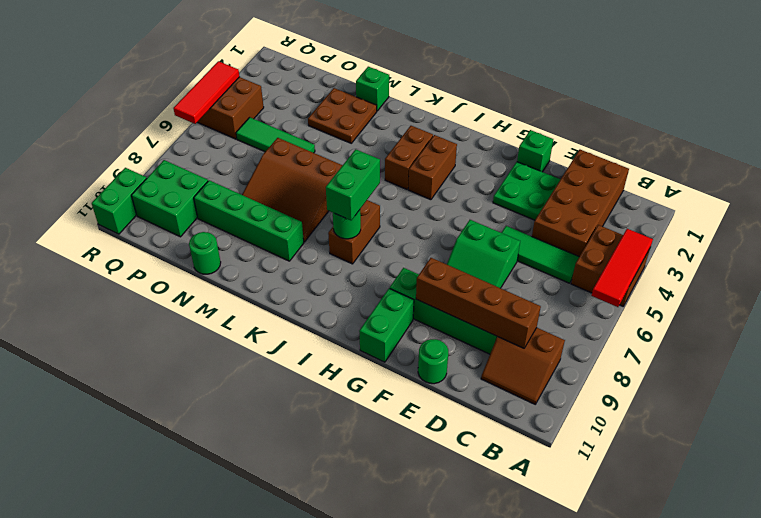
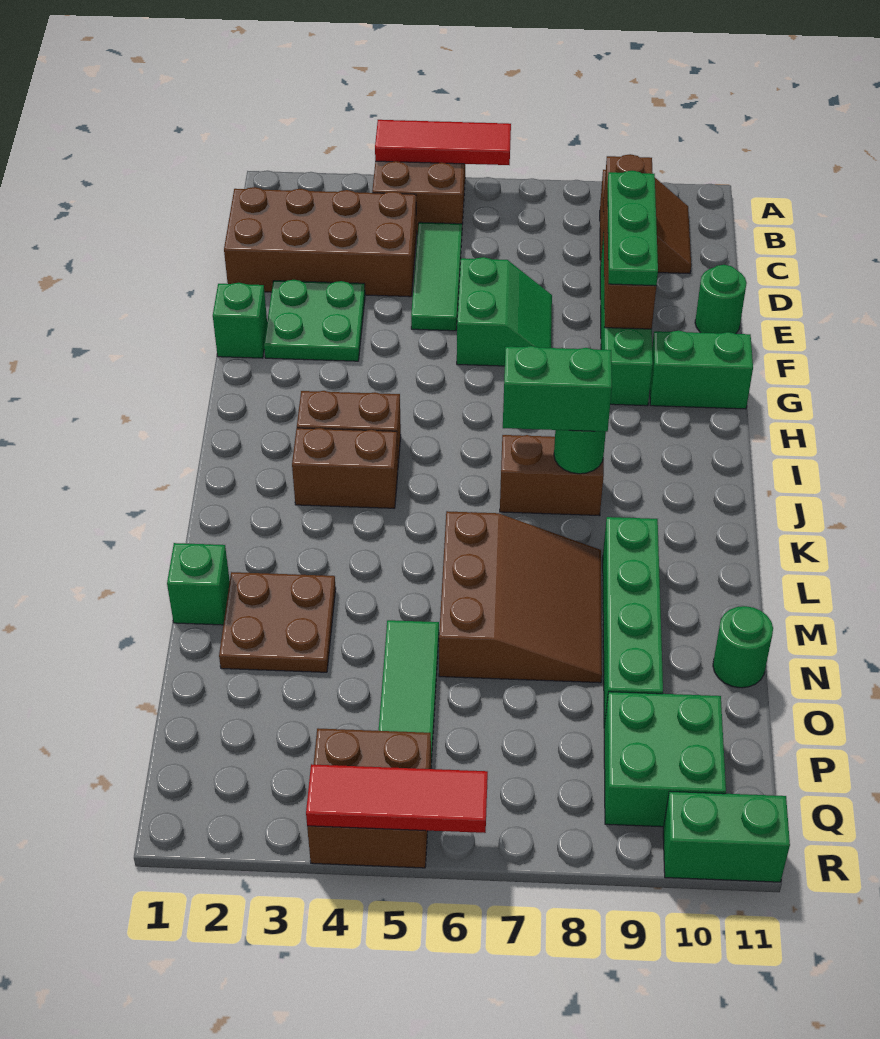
none -> green plate D9:F9 level 3

